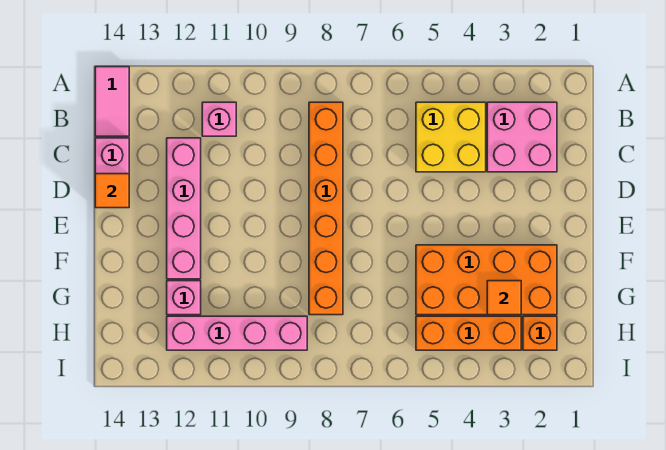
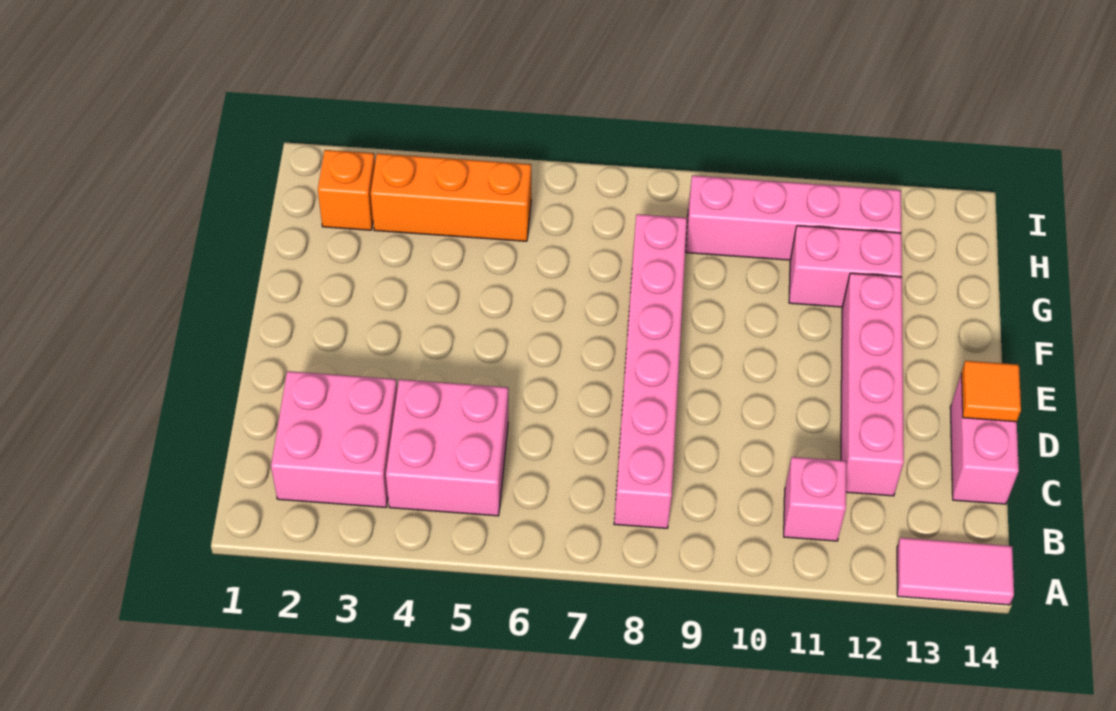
pink tile A14:B14 level 1 -> pink tile A13:A14 level 1
yellow brick B4:C5 level 1 -> pink brick B4:C5 level 1
orange brick B8:G8 level 1 -> pink brick B8:G8 level 1
orange brick F2:G5 level 1 -> none
orange tile G3 level 2 -> none
pink brick G12 level 1 -> pink brick G11:G12 level 1

